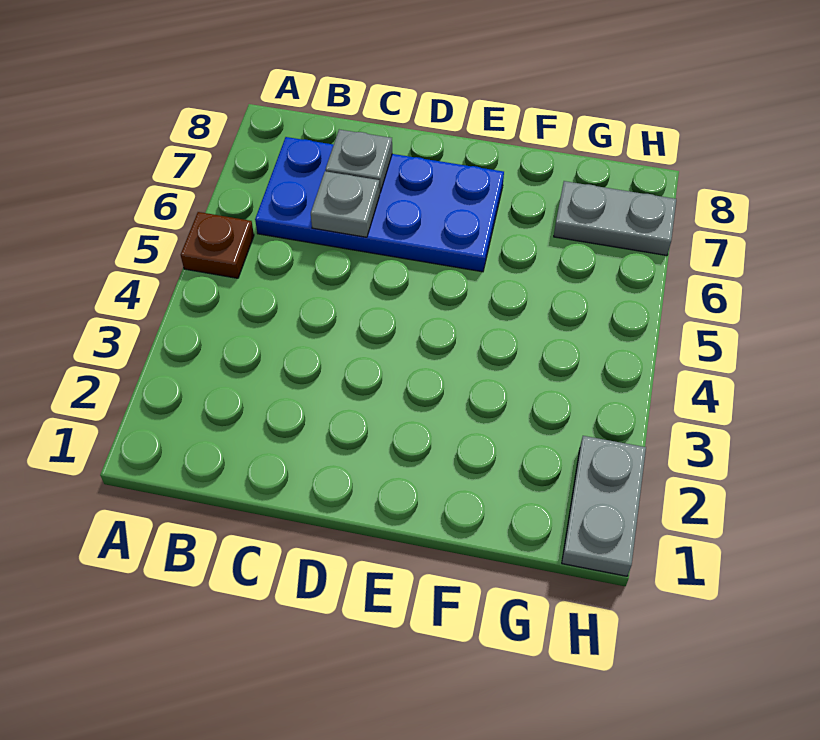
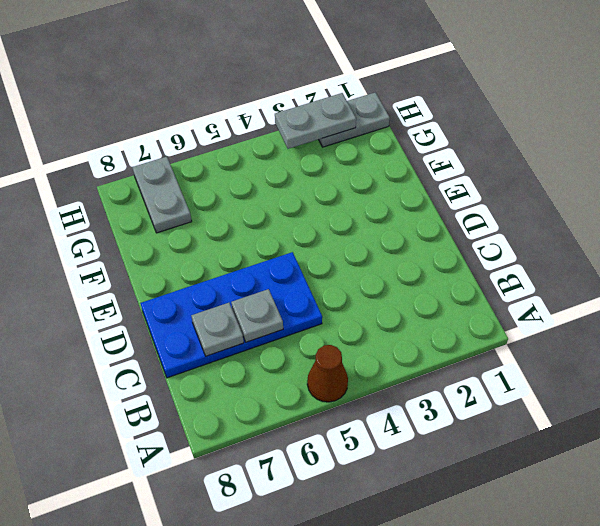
brown plate A5 level 1 -> brown cone A5 level 1
blue plate B6:E7 level 1 -> blue plate C5:D8 level 1
none -> grey plate H2:H3 level 2

